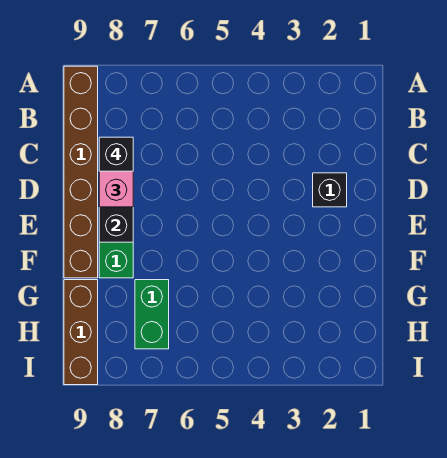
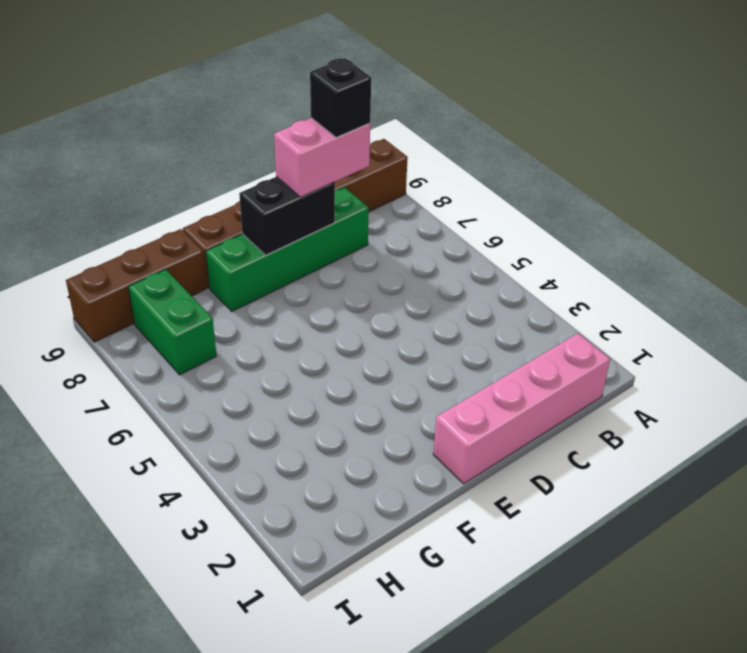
none -> pink brick B1:E1 level 1
black brick D2 level 1 -> none
green brick G7:H7 level 1 -> green brick H7:H8 level 1

